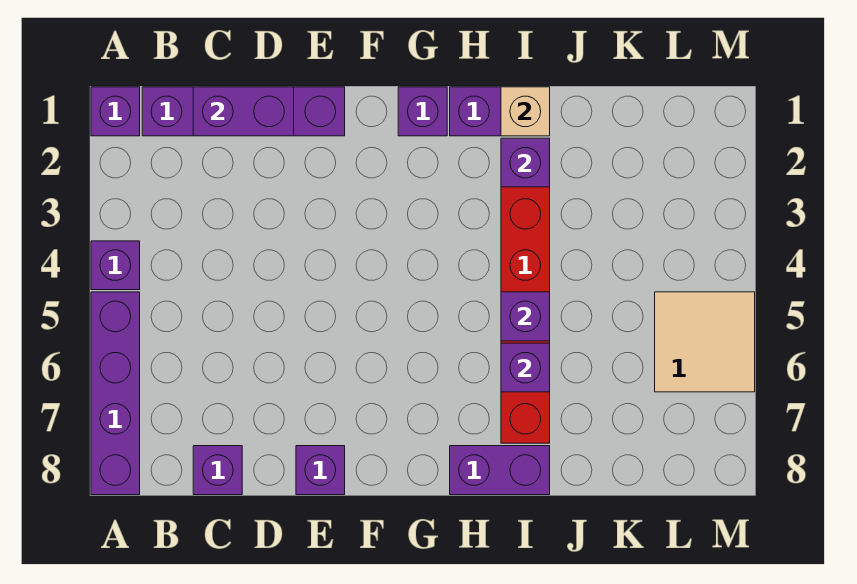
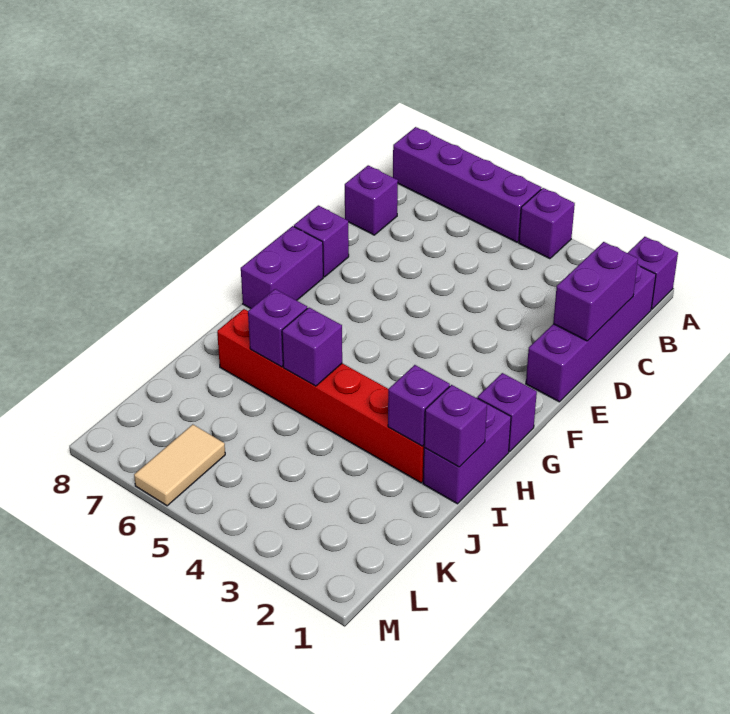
purple brick H8:I8 level 1 -> purple brick F8:G8 level 1
tan brick I1 level 2 -> purple brick I1 level 2
tan tile L5:M6 level 1 -> tan tile L6:M6 level 1

